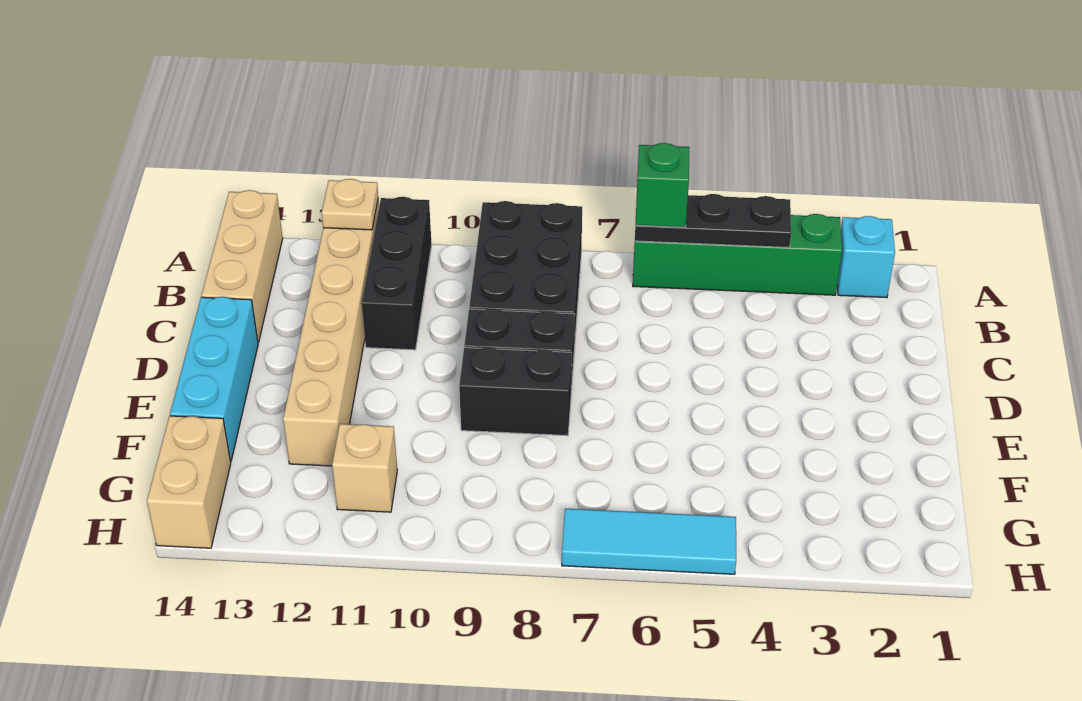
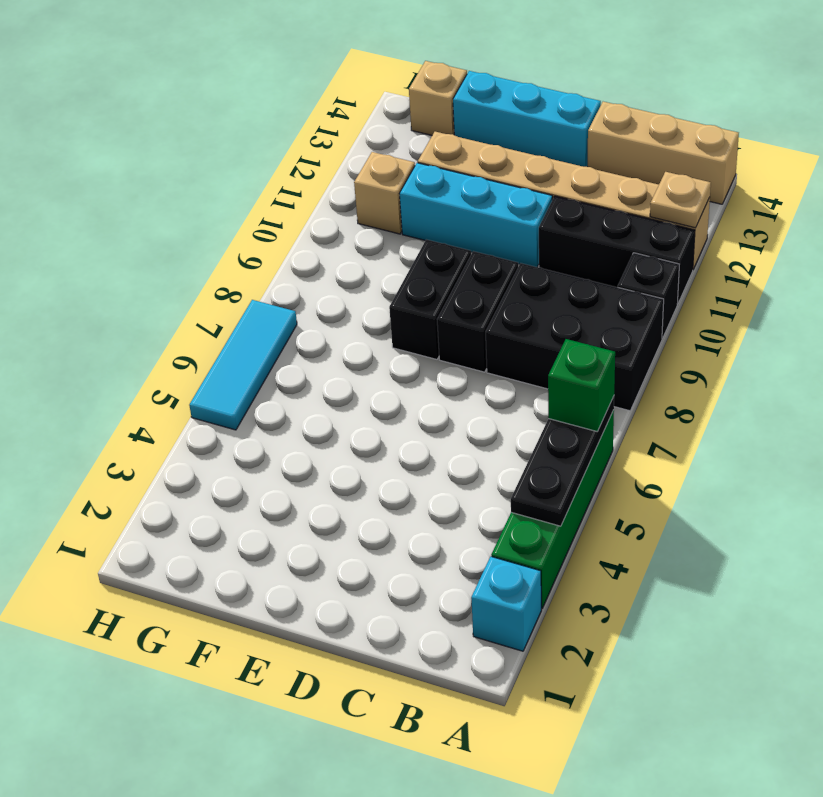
none -> black brick A10 level 1
none -> cyan brick D11:F11 level 1
tan brick G14:H14 level 1 -> tan brick G14 level 1

